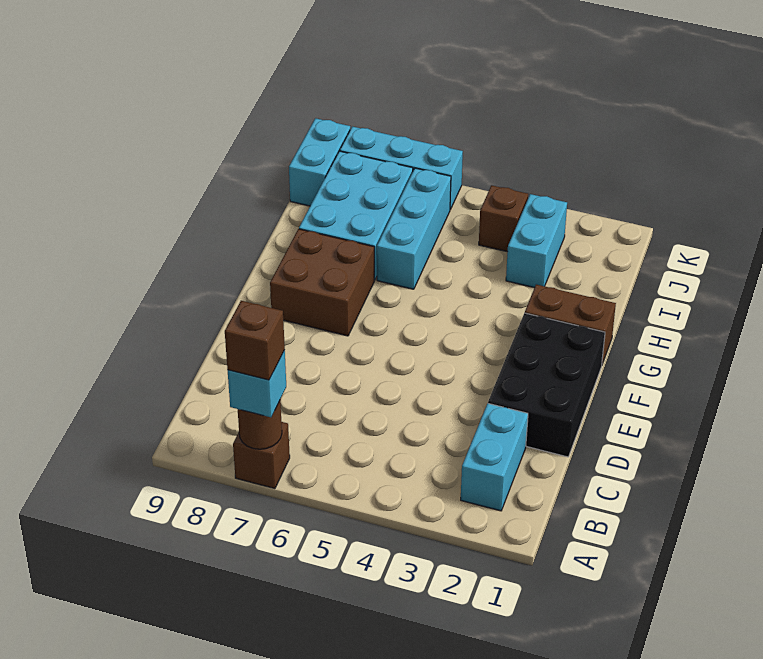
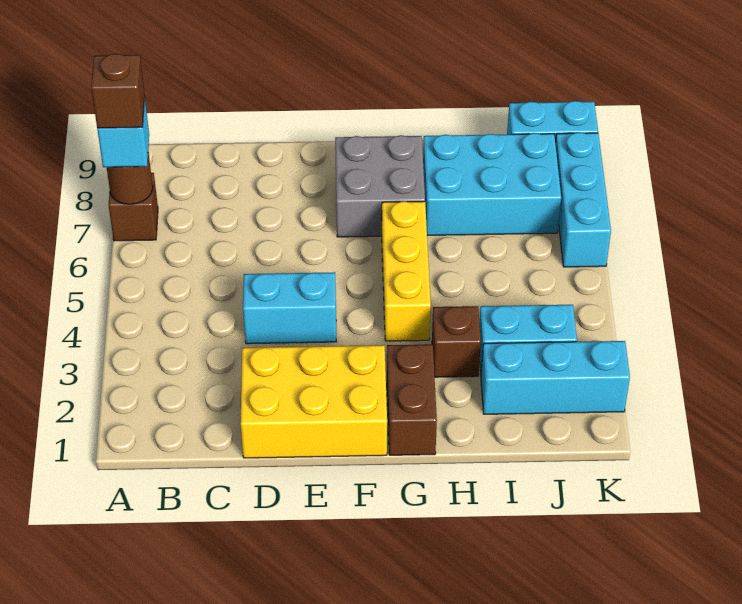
cyan brick B2:C2 level 1 -> cyan brick D4:E4 level 1
black brick D1:F2 level 1 -> yellow brick D1:F2 level 1
brown brick F7:G8 level 1 -> grey brick F7:G8 level 1
none -> yellow brick G4:G6 level 1
cyan brick H6:J6 level 1 -> cyan brick I2:K2 level 1
brown brick J4 level 1 -> brown brick H3 level 1

